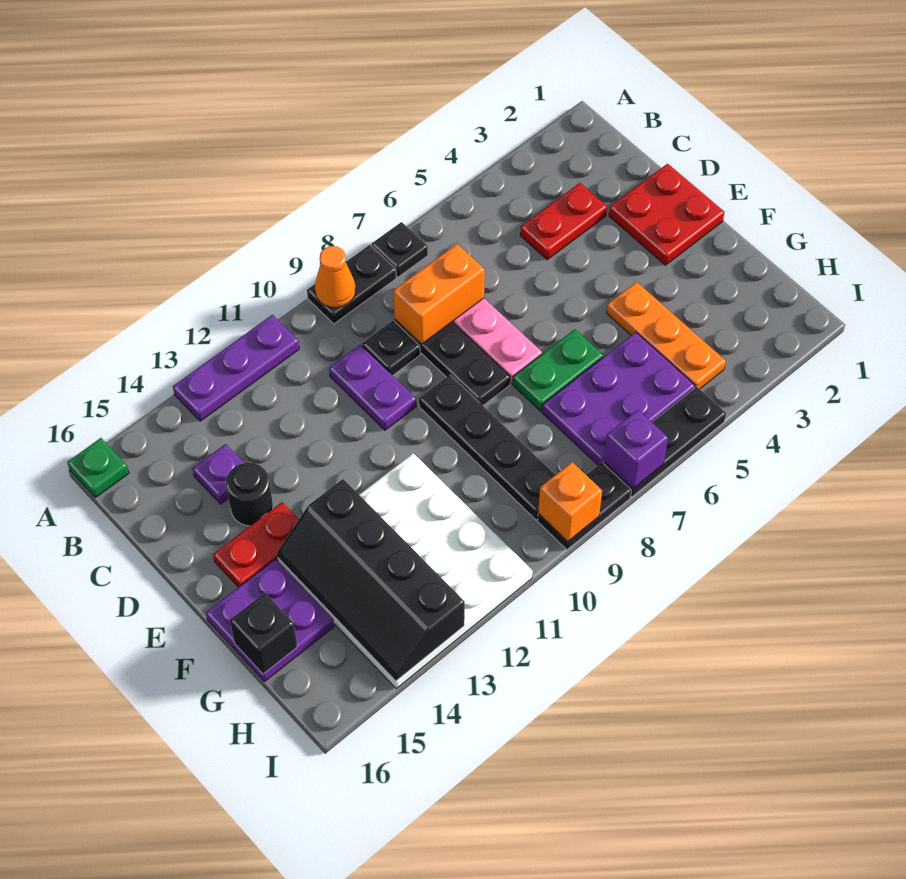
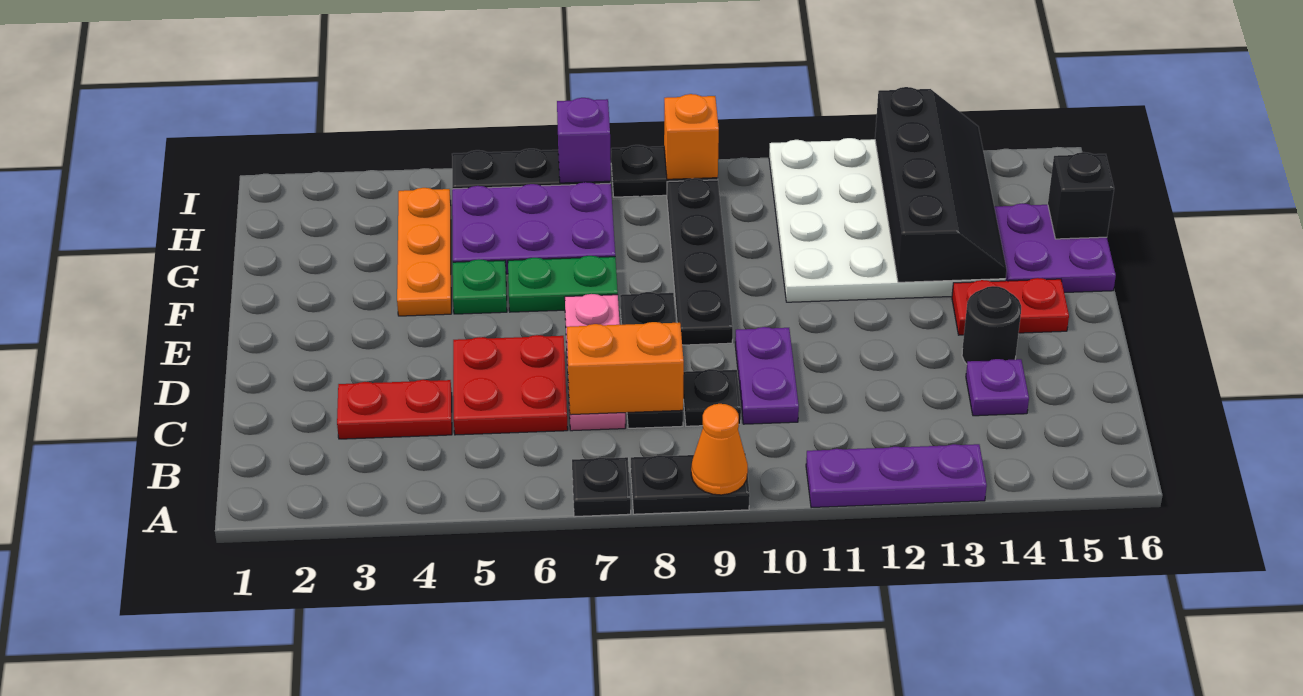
green plate A16 level 1 -> green plate F5 level 1
red plate D1:E2 level 1 -> red plate C5:D6 level 1

